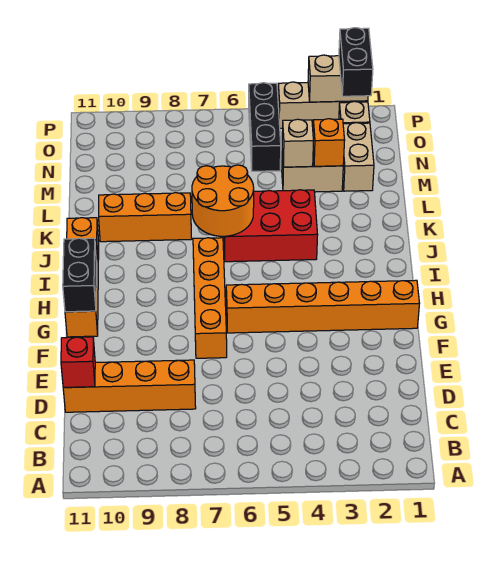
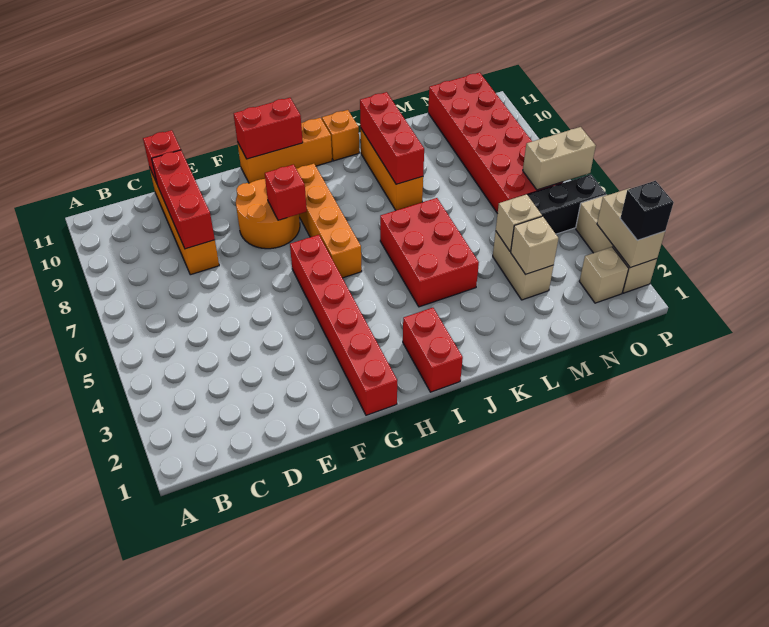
none -> red brick D8:D10 level 2
orange brick F7:I7 level 1 -> orange brick H6:H9 level 1
orange brick G1:G6 level 1 -> red brick G1:G6 level 1
none -> red brick G8 level 2
black brick G11:H11 level 2 -> red brick G11:H11 level 2
none -> red brick I1:I2 level 1
orange round brick J6:K7 level 2 -> orange round brick F8:G9 level 1
none -> red brick K8:K10 level 2
tan brick M2:N2 level 1 -> tan brick O6:P6 level 2
orange brick M3 level 2 -> tan brick M3 level 2
none -> red brick N6:O11 level 1
black brick O2:P2 level 3 -> black brick P2 level 3

